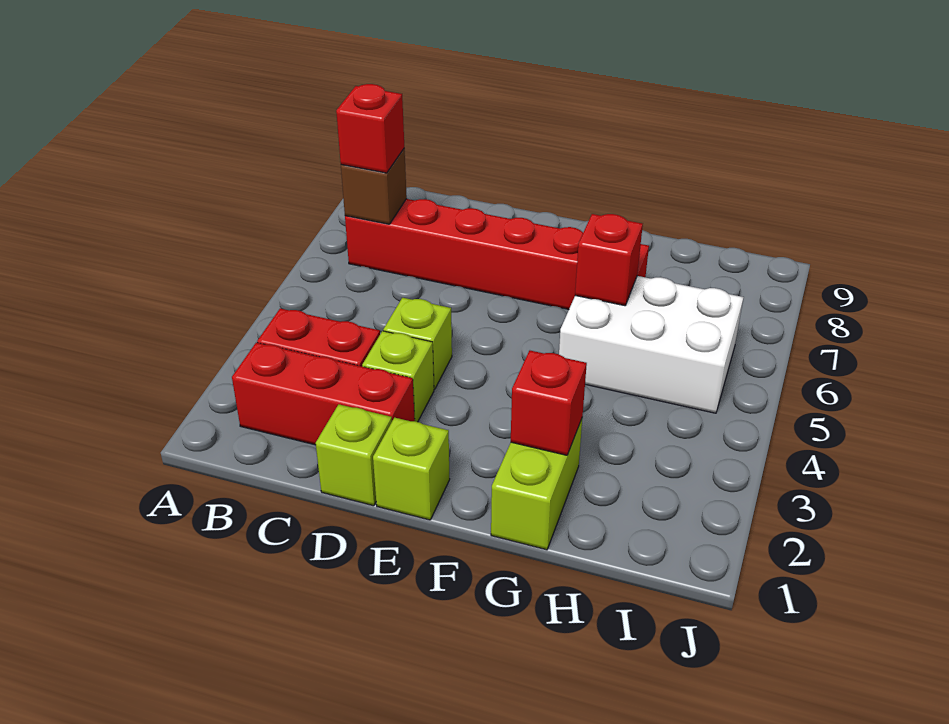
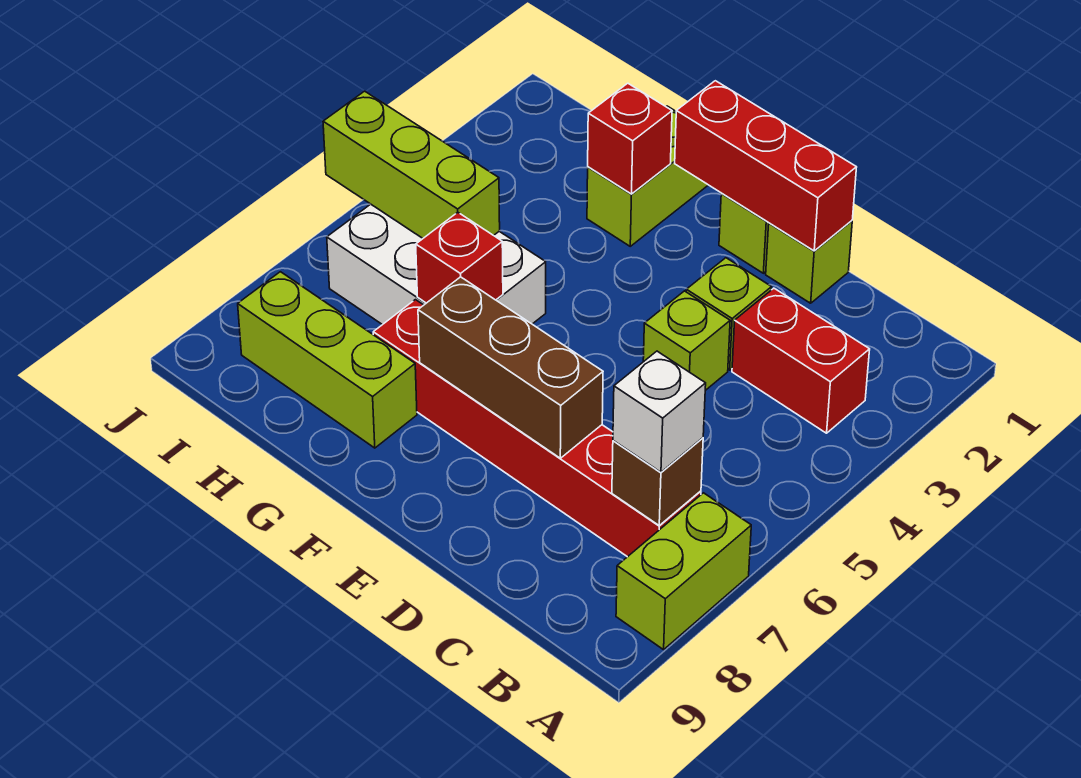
none -> lime brick A7:A8 level 1
red brick B2:D2 level 1 -> red brick D1:F1 level 2
red brick B7 level 3 -> white brick B7 level 3
none -> brown brick D7:F7 level 2
none -> lime brick G8:I8 level 1
none -> lime brick H5:J5 level 2

